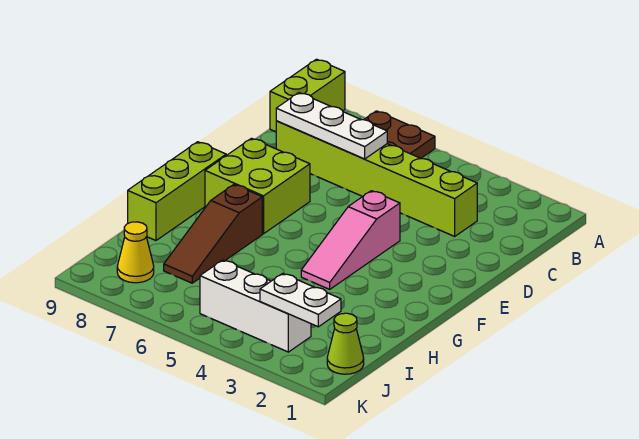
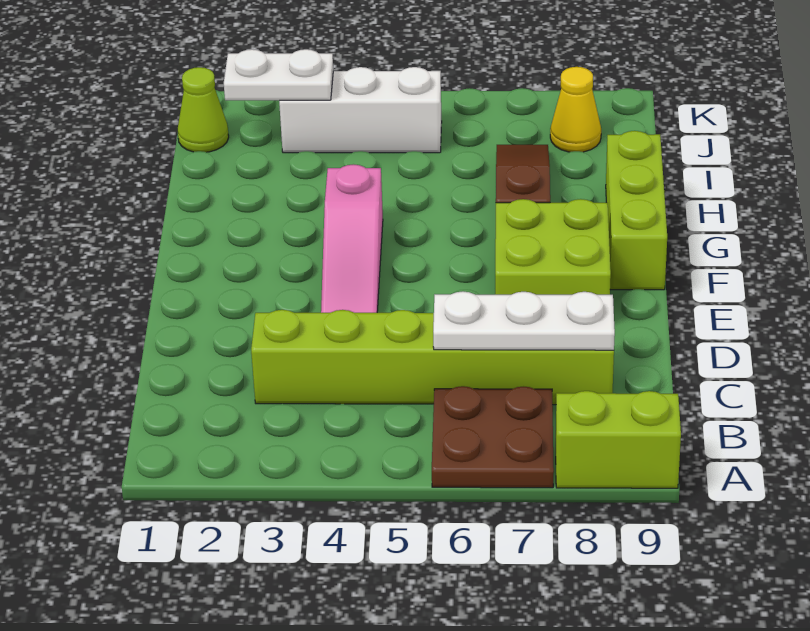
lime brick A9:B9 level 1 -> lime brick A8:A9 level 1
pink slope E4:G4 level 1 top E -> pink slope E4:G4 level 1 top G

